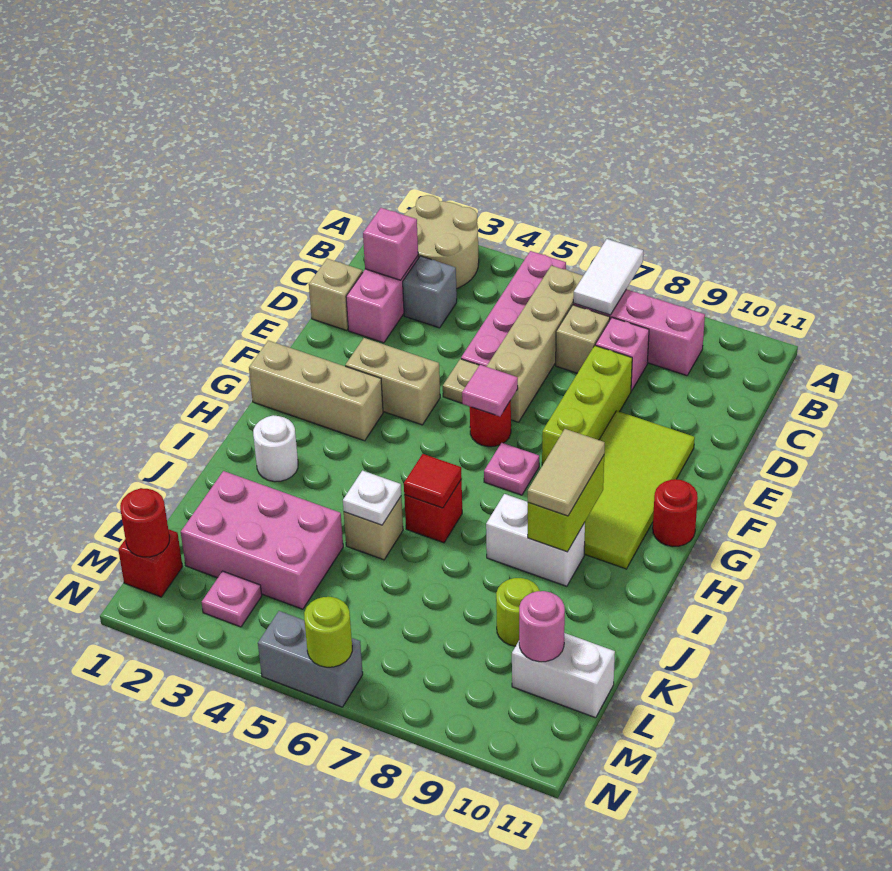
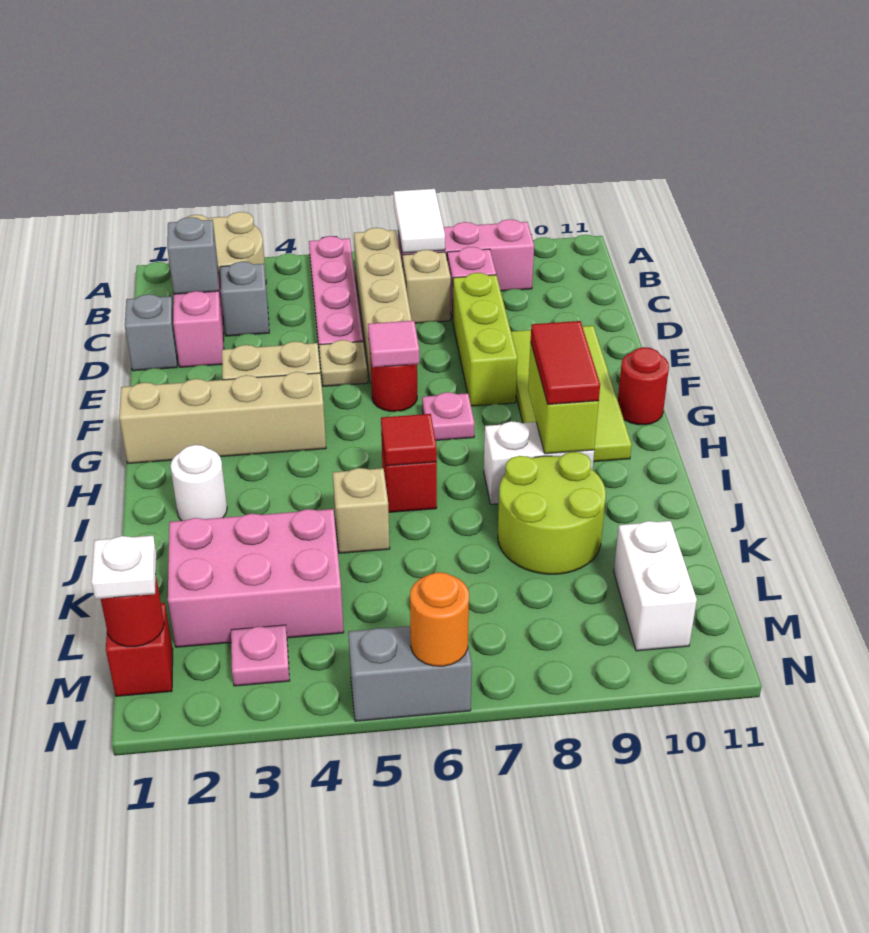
pink brick C2 level 2 -> grey brick C2 level 2
tan brick D1 level 1 -> grey brick D1 level 1
tan brick G1:G3 level 1 -> tan brick G1:G4 level 1
tan tile H9:I9 level 3 -> red tile H9:I9 level 3
white plate J5 level 2 -> white plate M1 level 3
lime round brick K9 level 1 -> lime round brick J8:K9 level 1
white brick L10:L11 level 1 -> white brick L10:M10 level 1
pink round brick L10 level 2 -> none
lime round brick N6 level 2 -> orange round brick N6 level 2

